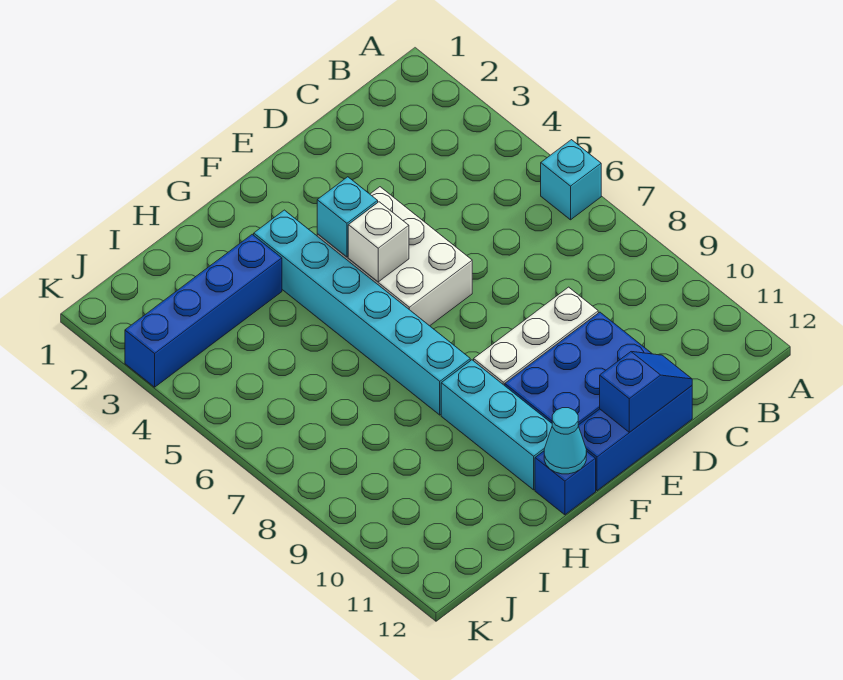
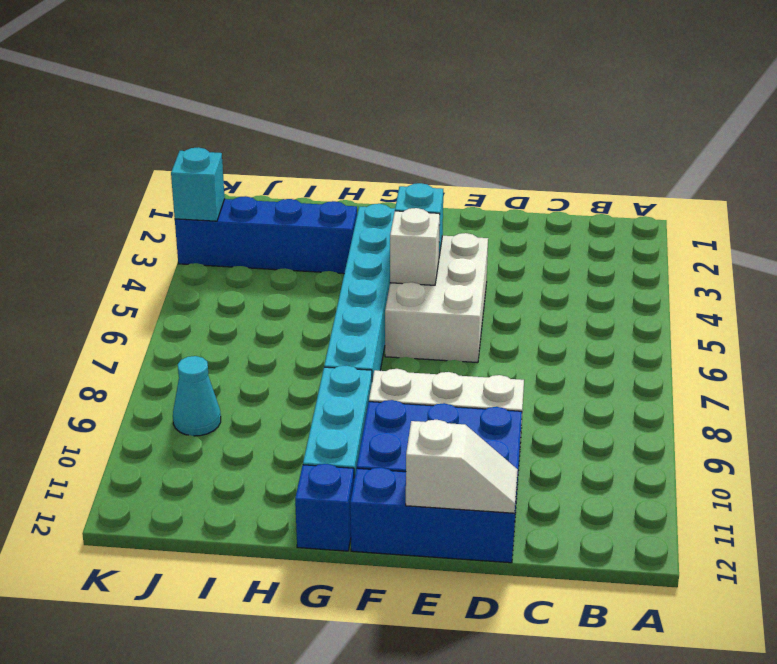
cyan brick A6 level 1 -> cyan brick K3 level 2
blue slope D12:E12 level 2 top E -> white slope D12:E12 level 2 top E
cyan cone G12 level 2 -> cyan cone J9 level 1

